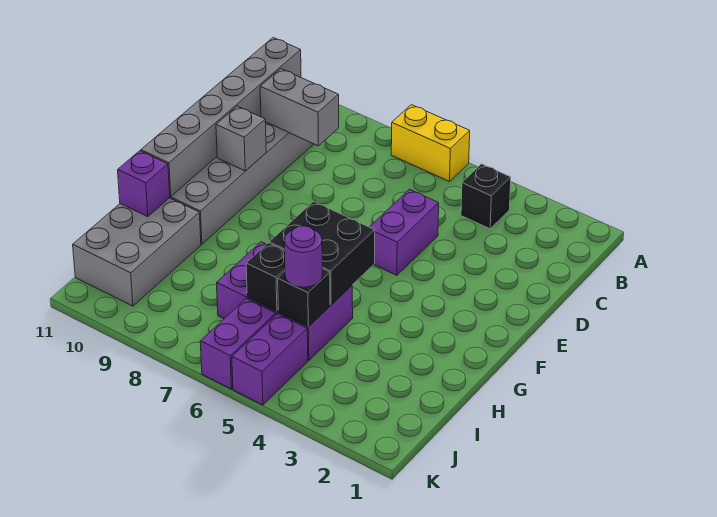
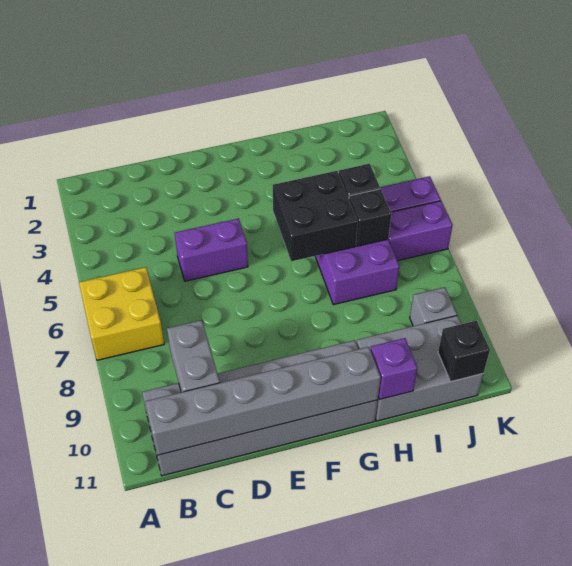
yellow brick A6:A7 level 1 -> yellow brick A6:B7 level 1
black brick B4 level 1 -> black brick J11 level 2
grey brick E10 level 2 -> grey brick J9 level 1
purple round brick I5 level 3 -> none

